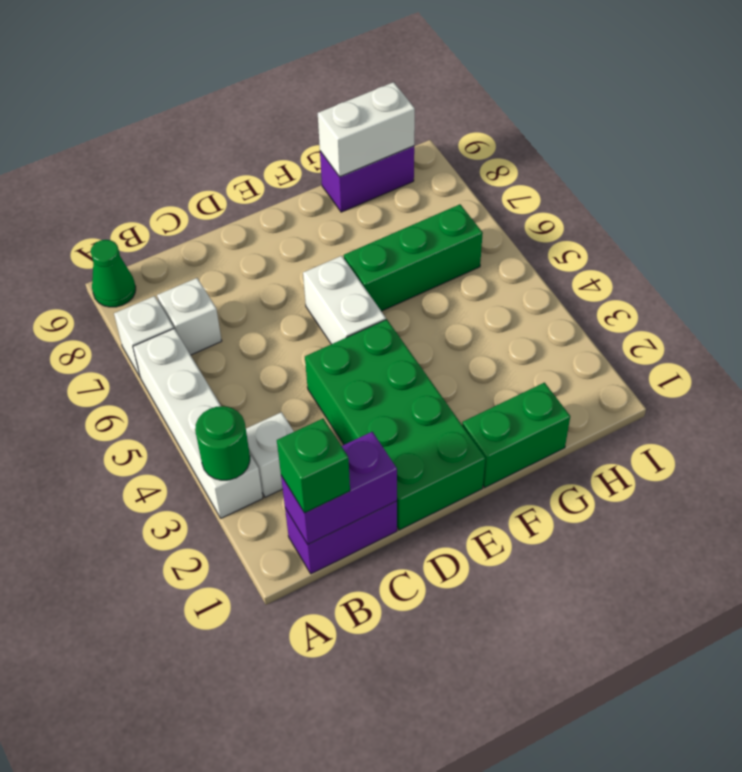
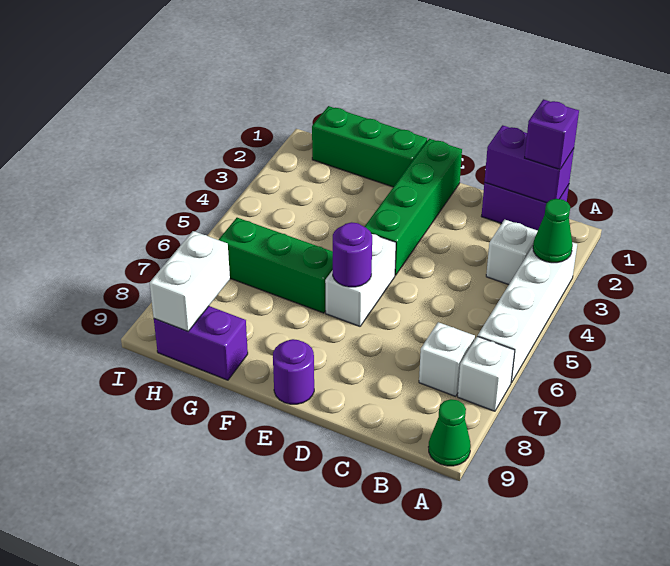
green round brick A3 level 2 -> green cone A3 level 2
green brick B1 level 3 -> purple brick B1 level 3
green brick D1:E4 level 1 -> green brick E1:E4 level 1
none -> purple round brick E6 level 2
none -> purple round brick E9 level 1
green brick F1:G1 level 1 -> green brick F1:H1 level 1
white brick G9:H9 level 2 -> white brick H8:H9 level 2

